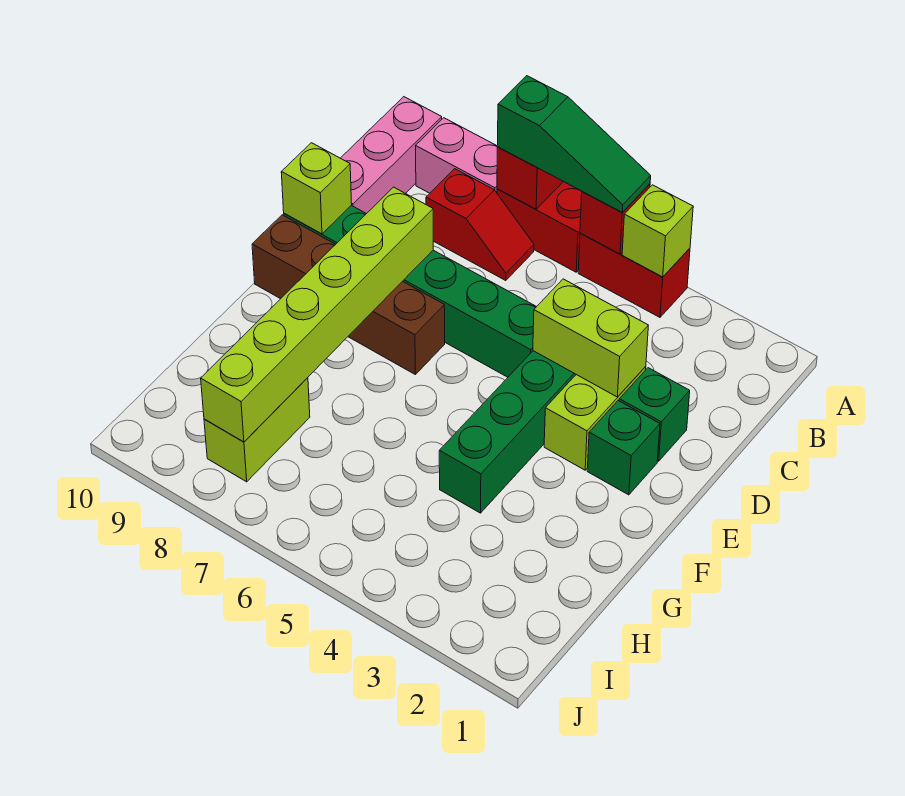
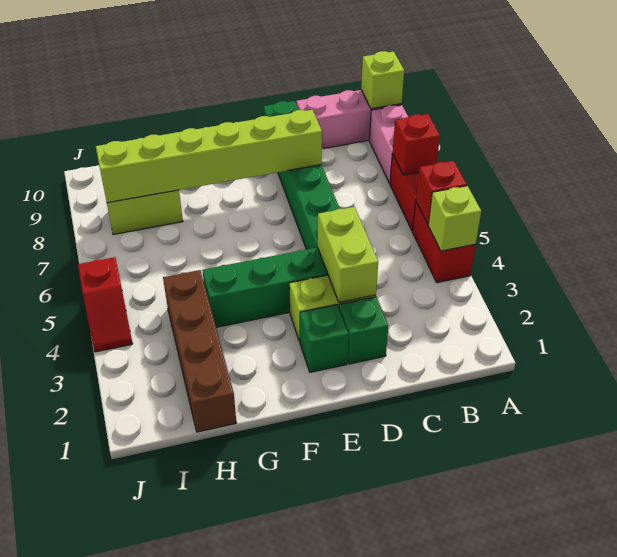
green slope A5:A7 level 3 top 7 -> none
red slope B7:B8 level 1 top 8 -> red slope J4:J5 level 1 top 5
lime brick D10 level 2 -> lime brick A10 level 2
brown brick E7:E10 level 1 -> brown brick H1:H4 level 1

